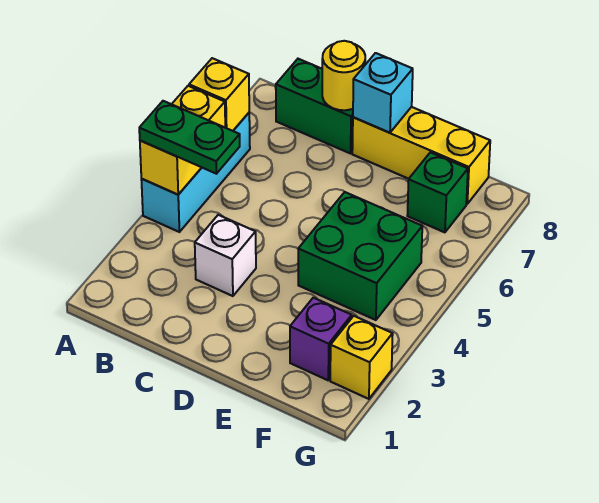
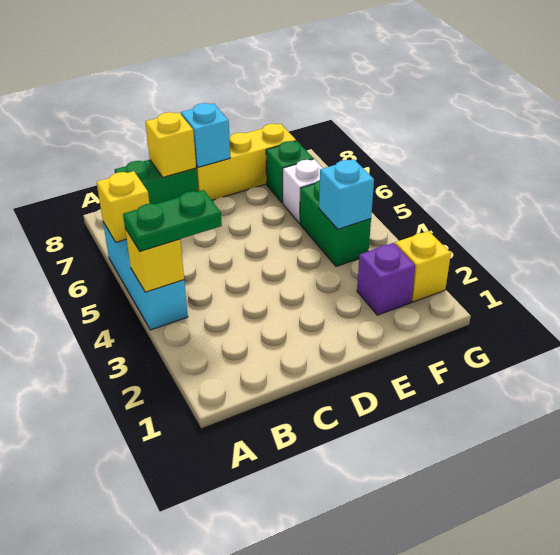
yellow brick A4:A5 level 2 -> yellow brick A4 level 2
white brick C3 level 1 -> white brick F6 level 1
yellow round brick C8 level 2 -> yellow brick C8 level 2
green brick E4:F5 level 1 -> green brick F4:F5 level 1
none -> cyan brick F4 level 2

